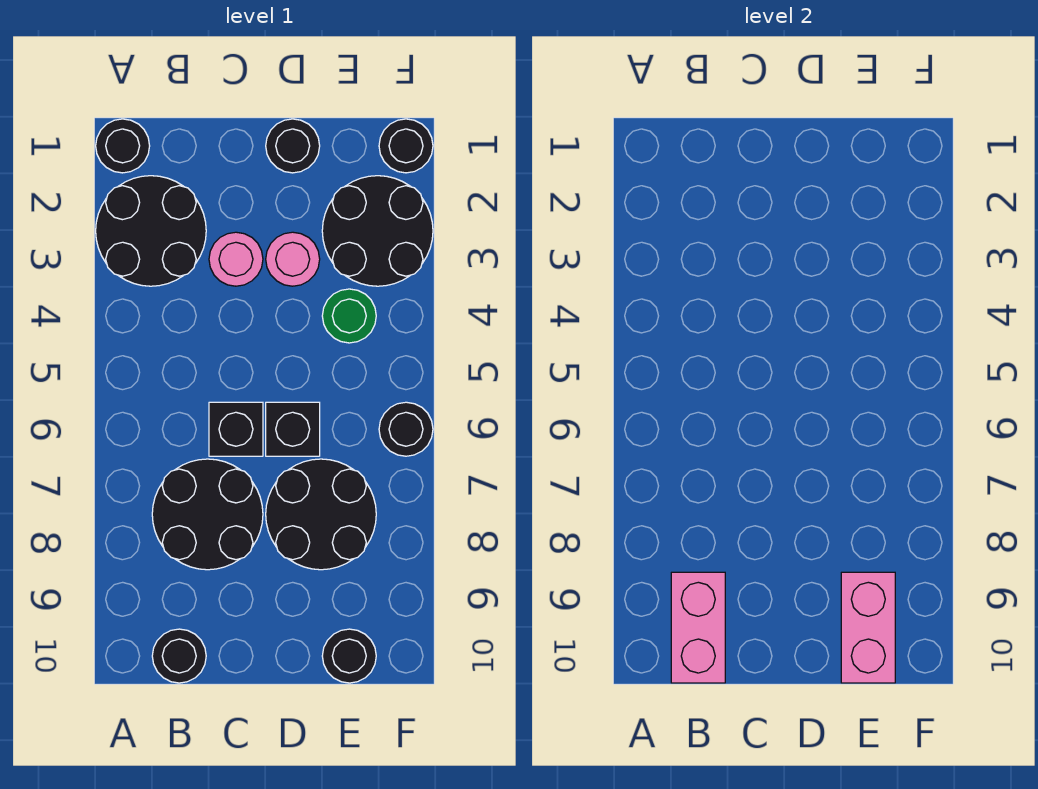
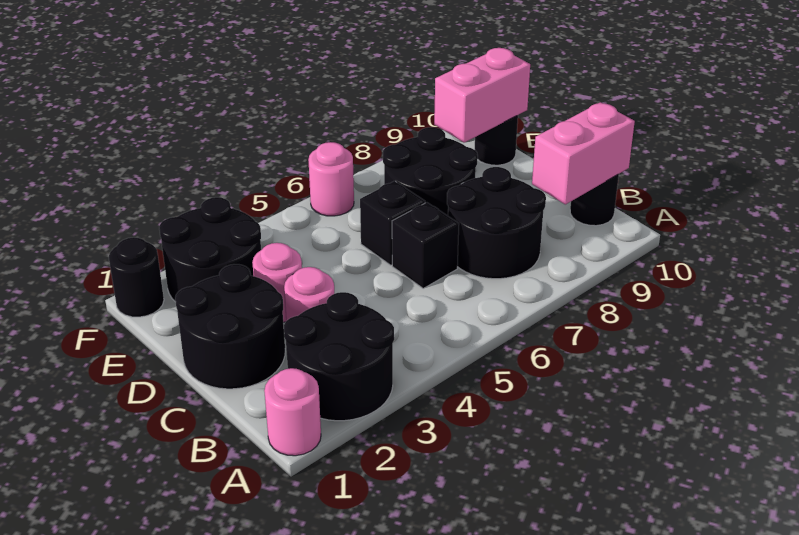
black round brick A1 level 1 -> pink round brick A1 level 1
black round brick D1 level 1 -> black round brick C1:D2 level 1
green round brick E4 level 1 -> none
black round brick F6 level 1 -> pink round brick F6 level 1

